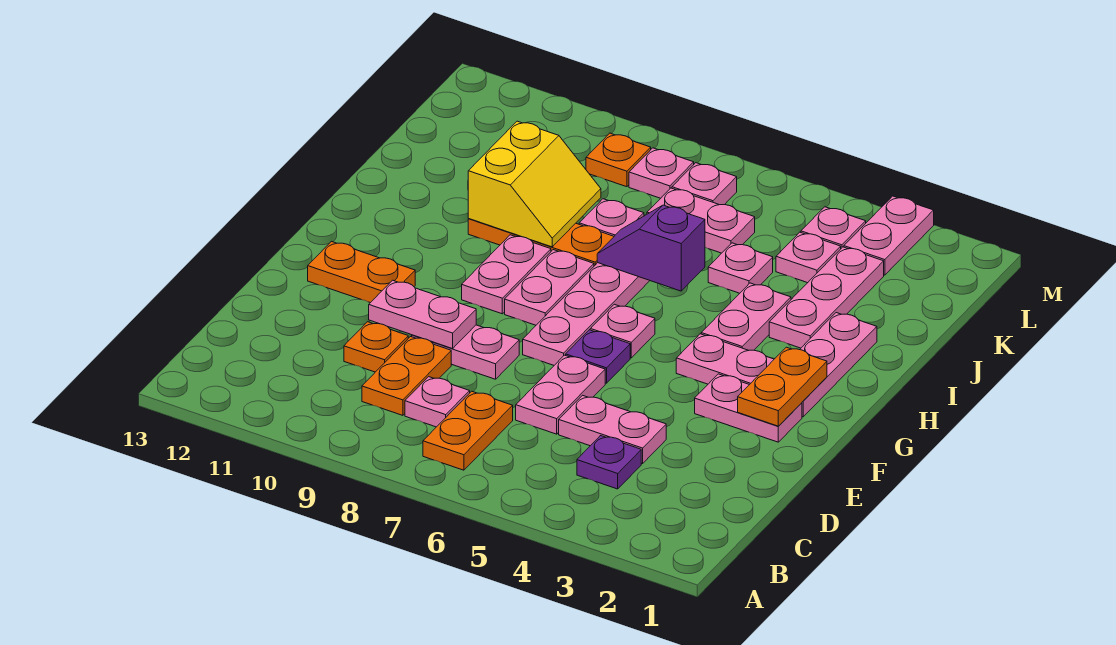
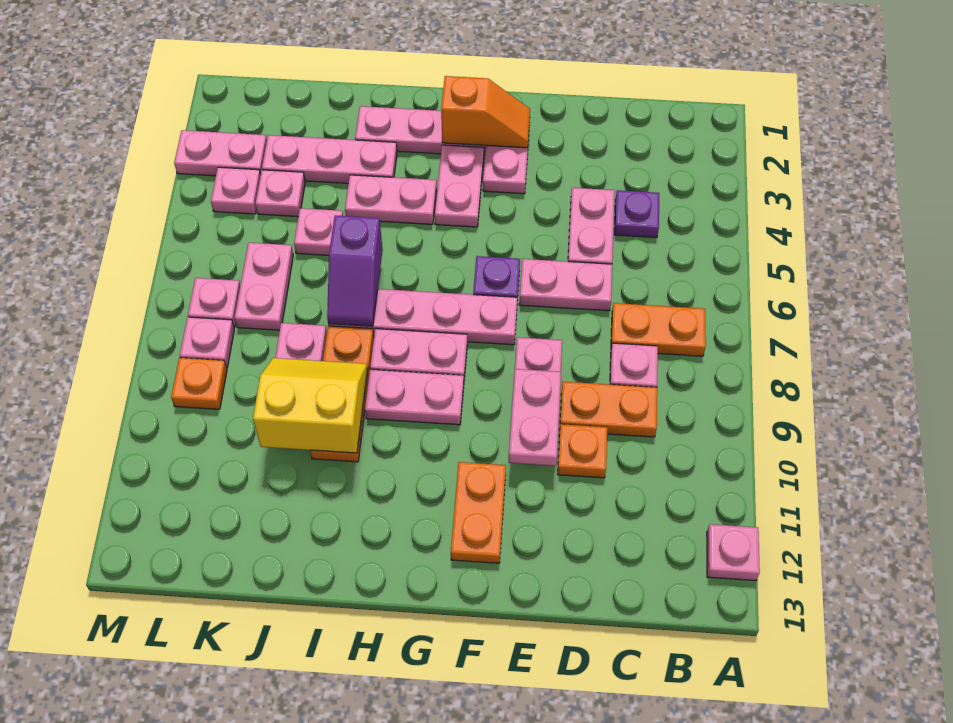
orange plate F2:G2 level 2 -> orange slope F2:G2 level 2 top G
pink plate G6 level 1 -> pink plate A12 level 1

